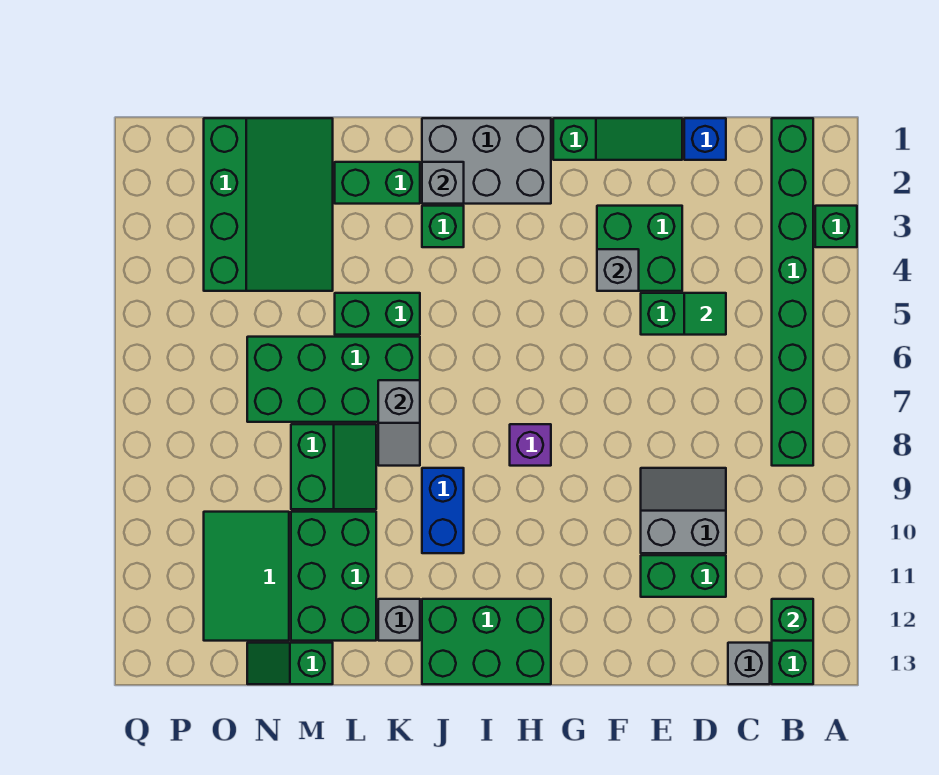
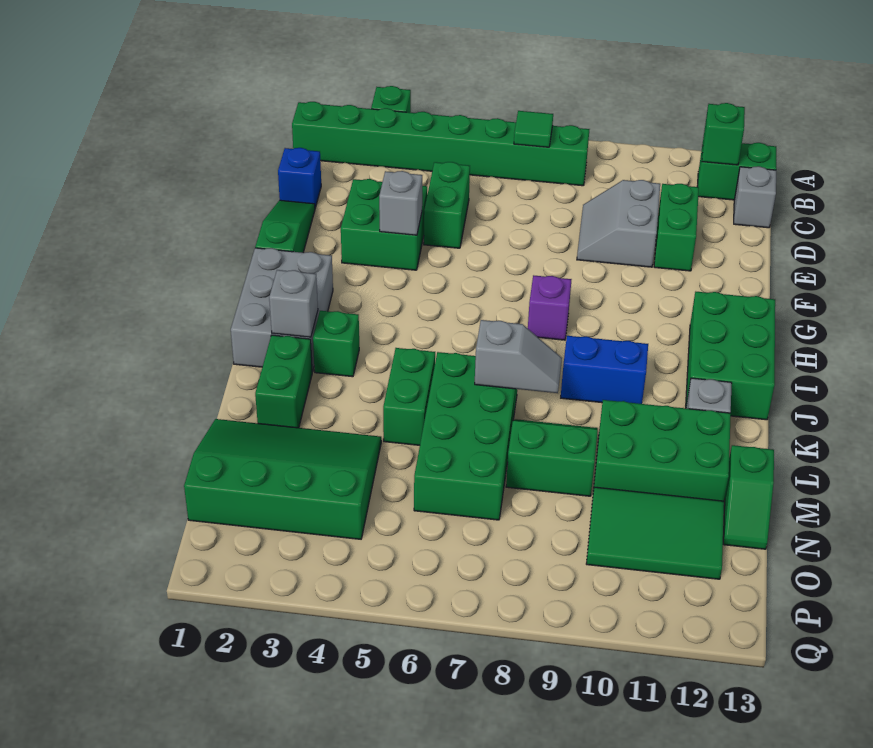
green tile D5 level 2 -> green tile B7 level 2

